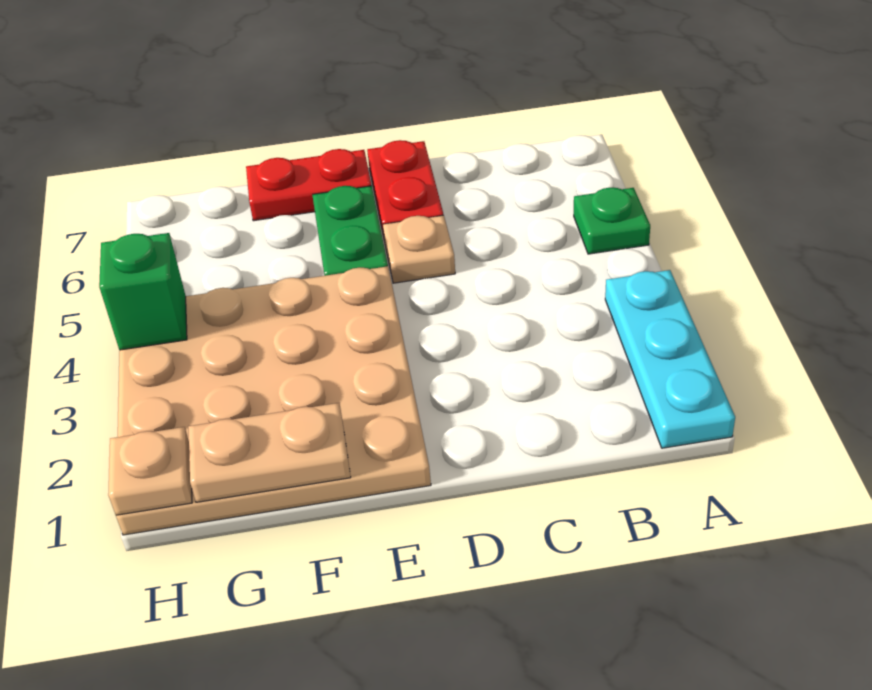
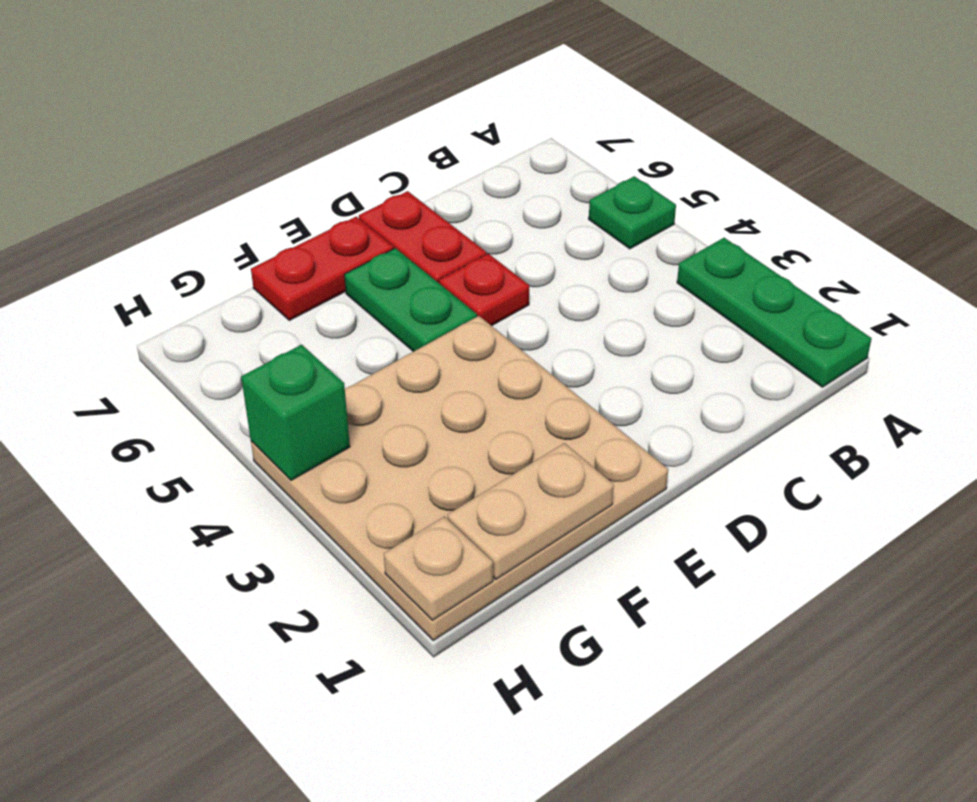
cyan plate A1:A3 level 1 -> green plate A1:A3 level 1
tan plate D5 level 1 -> red plate D5 level 1

